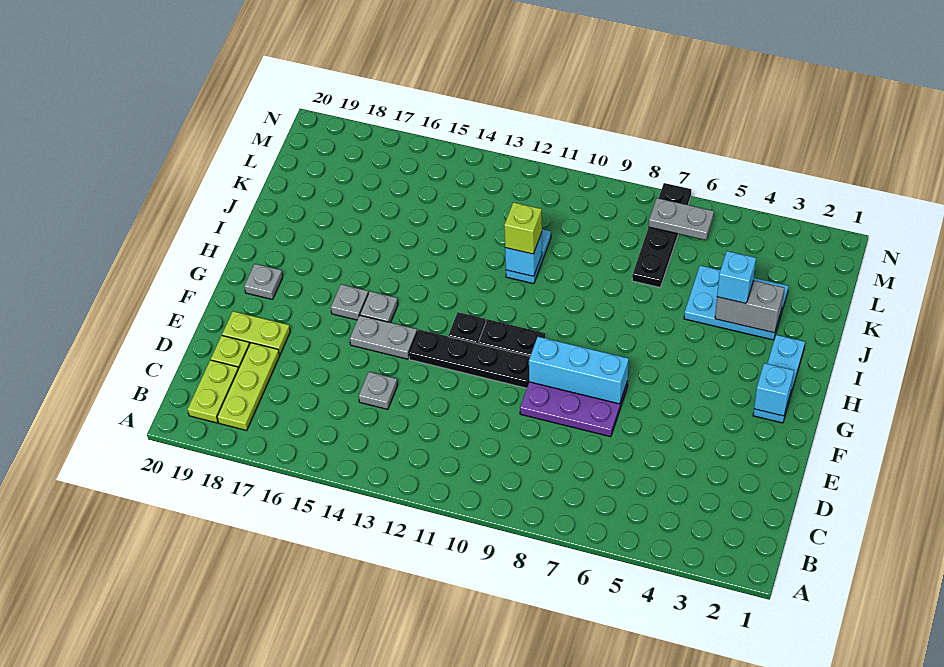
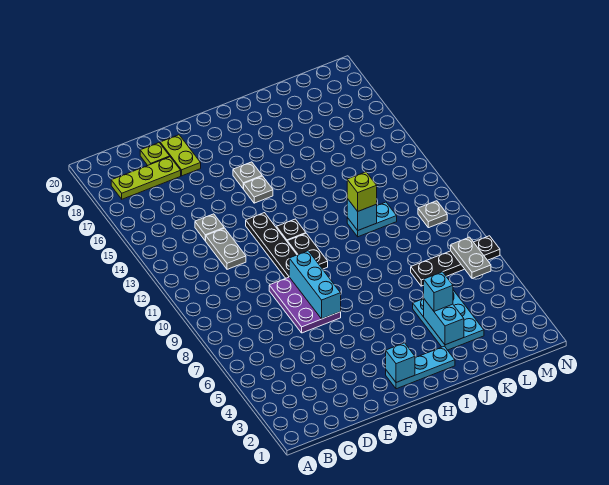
lime plate B19:C19 level 1 -> none
grey plate F14:F15 level 1 -> grey plate D12:D13 level 1
grey plate G19 level 1 -> grey plate M10 level 1
grey brick J3:J4 level 2 -> cyan brick J3:J4 level 2

